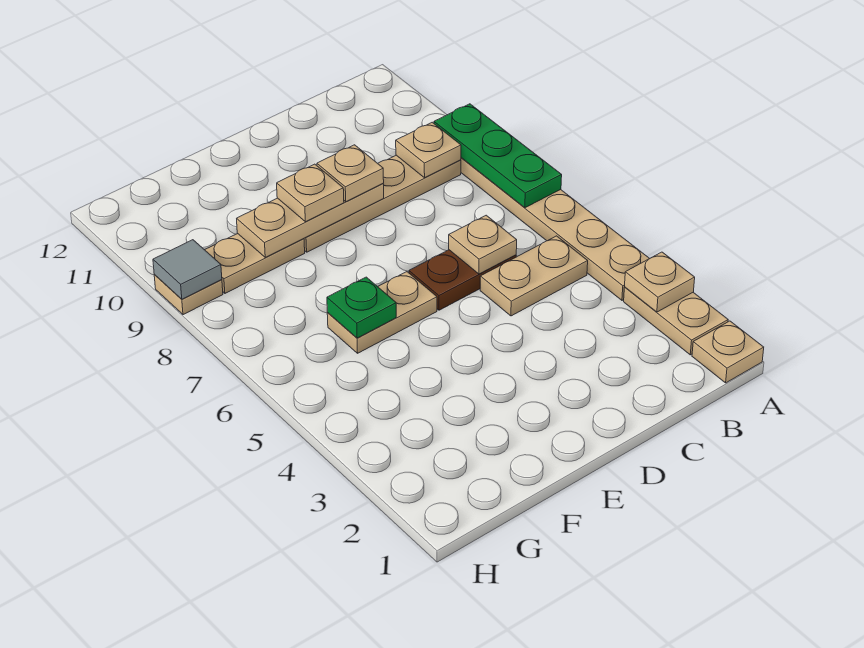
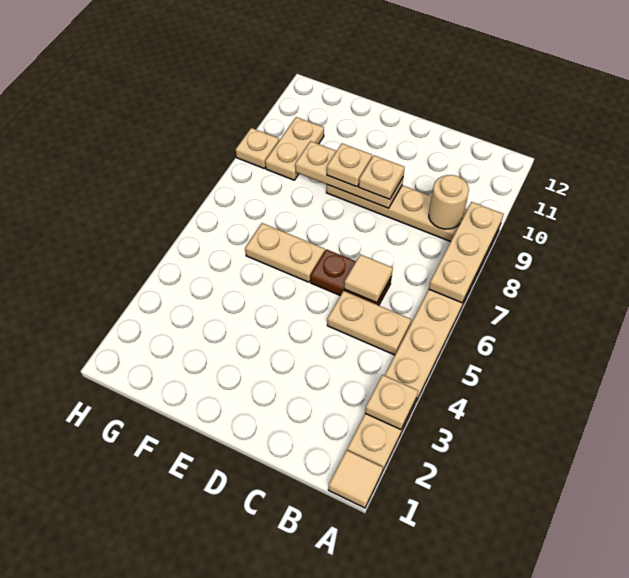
tan plate A1 level 1 -> tan tile A1 level 1
green plate A7:A9 level 2 -> tan plate A7:A9 level 2
tan plate B9 level 2 -> tan round brick B9 level 2
tan plate C6 level 2 -> tan tile C6 level 2
green plate F6 level 2 -> none
tan plate F9:G9 level 1 -> tan plate G9:G10 level 1
grey tile H9 level 2 -> none

